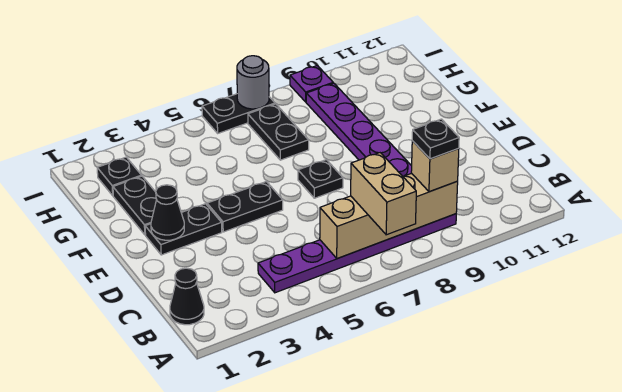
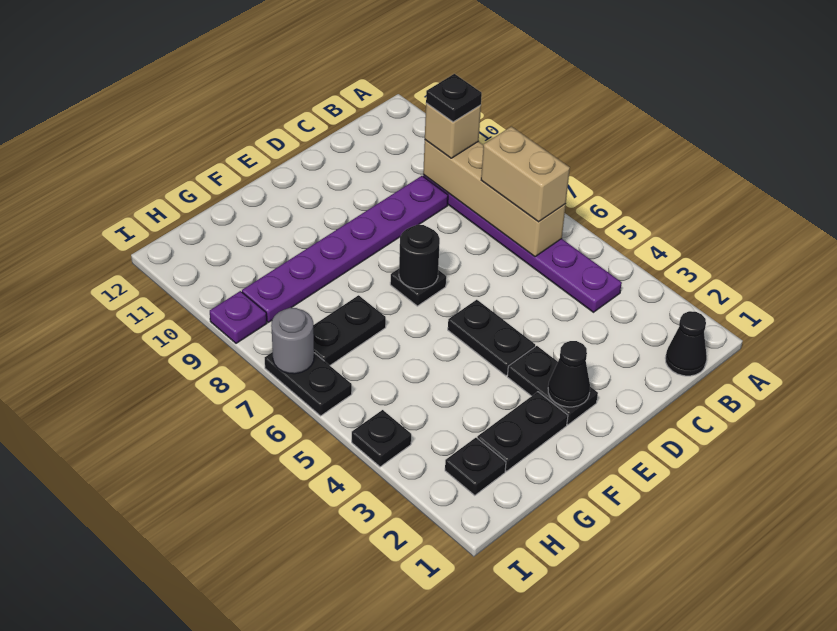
tan brick A7:B7 level 3 -> tan brick B6:B7 level 3
none -> black round brick E7 level 2
none -> black plate I4 level 1

